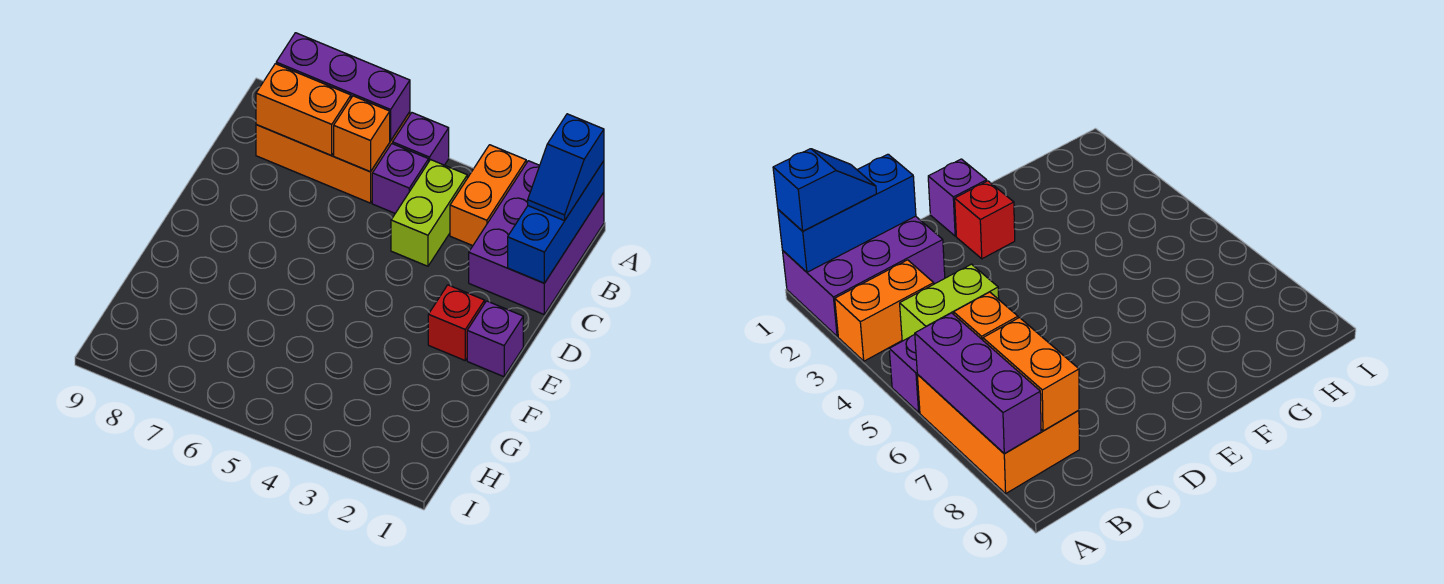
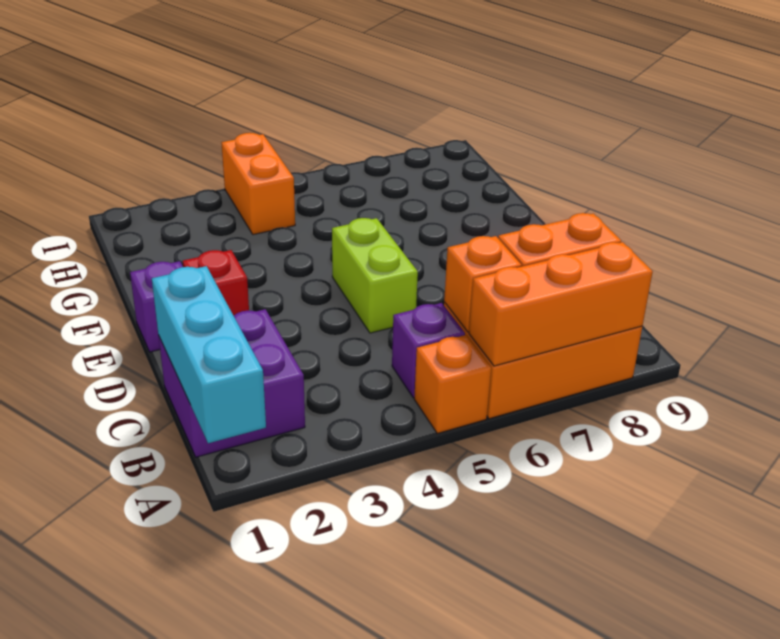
purple brick A1:C2 level 1 -> purple brick B1:C2 level 1
blue brick A1:C1 level 2 -> cyan brick A1:C1 level 2
blue slope A1:B1 level 3 top A -> none
orange brick A3:B3 level 1 -> orange brick H4:I4 level 1
purple brick A5 level 1 -> orange brick A5 level 1
purple brick A6:A8 level 2 -> orange brick A6:A8 level 2
lime brick B4:C4 level 1 -> lime brick D5:E5 level 1

